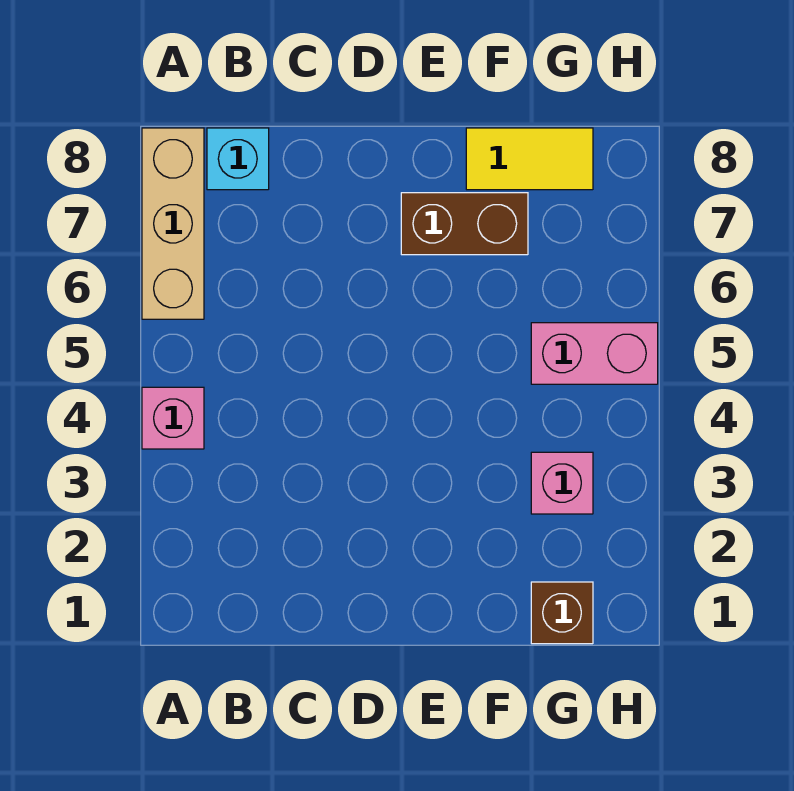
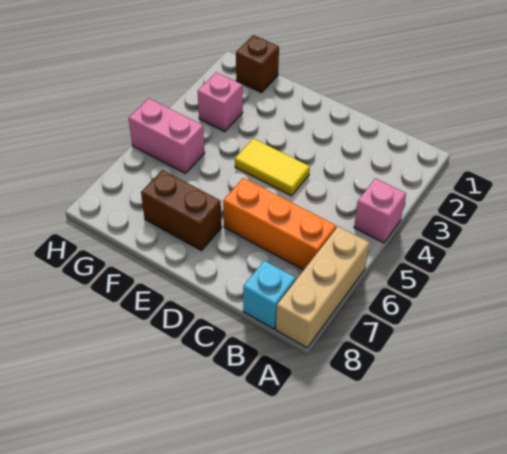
none -> orange brick B6:D6 level 1
yellow tile F8:G8 level 1 -> yellow tile D4:E4 level 1

